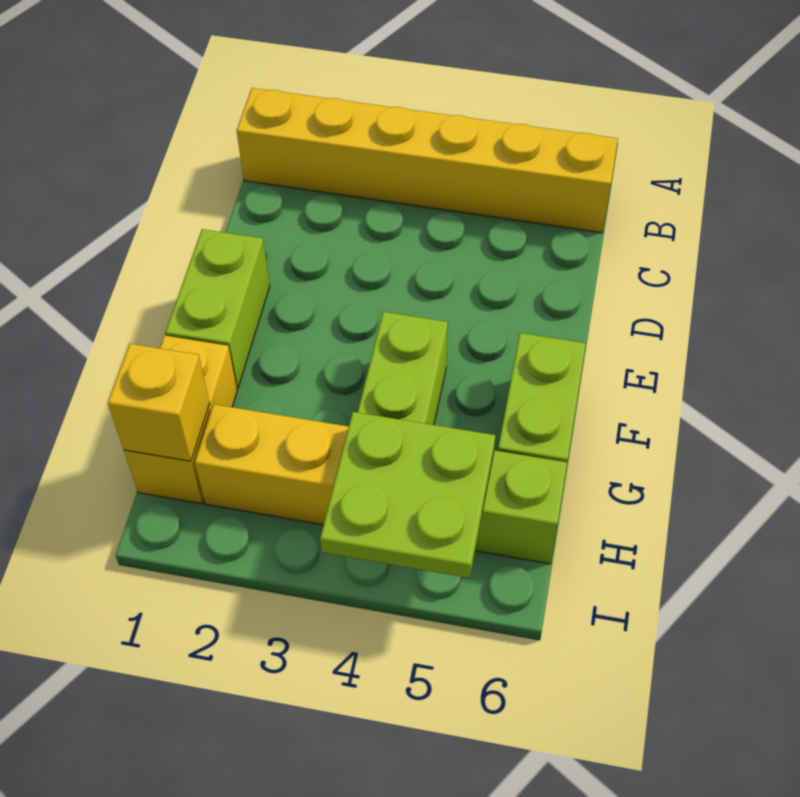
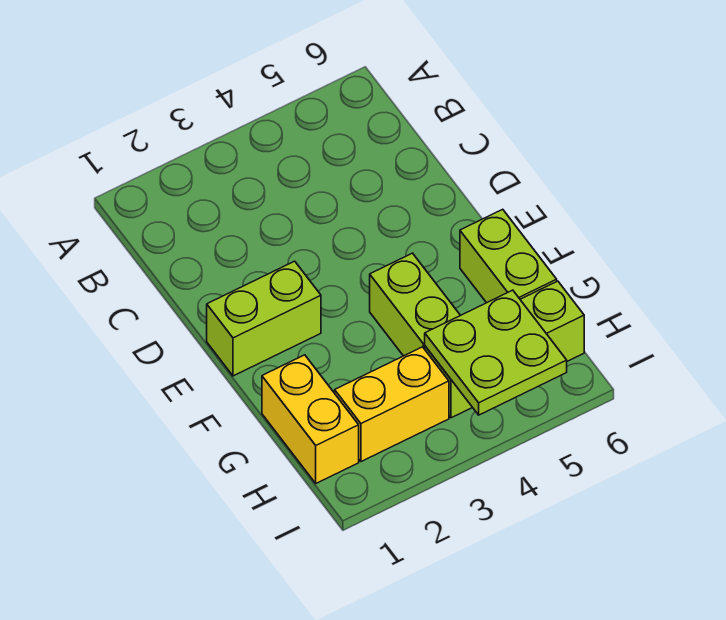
yellow brick B1:B6 level 1 -> none
lime brick E1:F1 level 1 -> lime brick E1:E2 level 1
yellow brick H1 level 2 -> none

